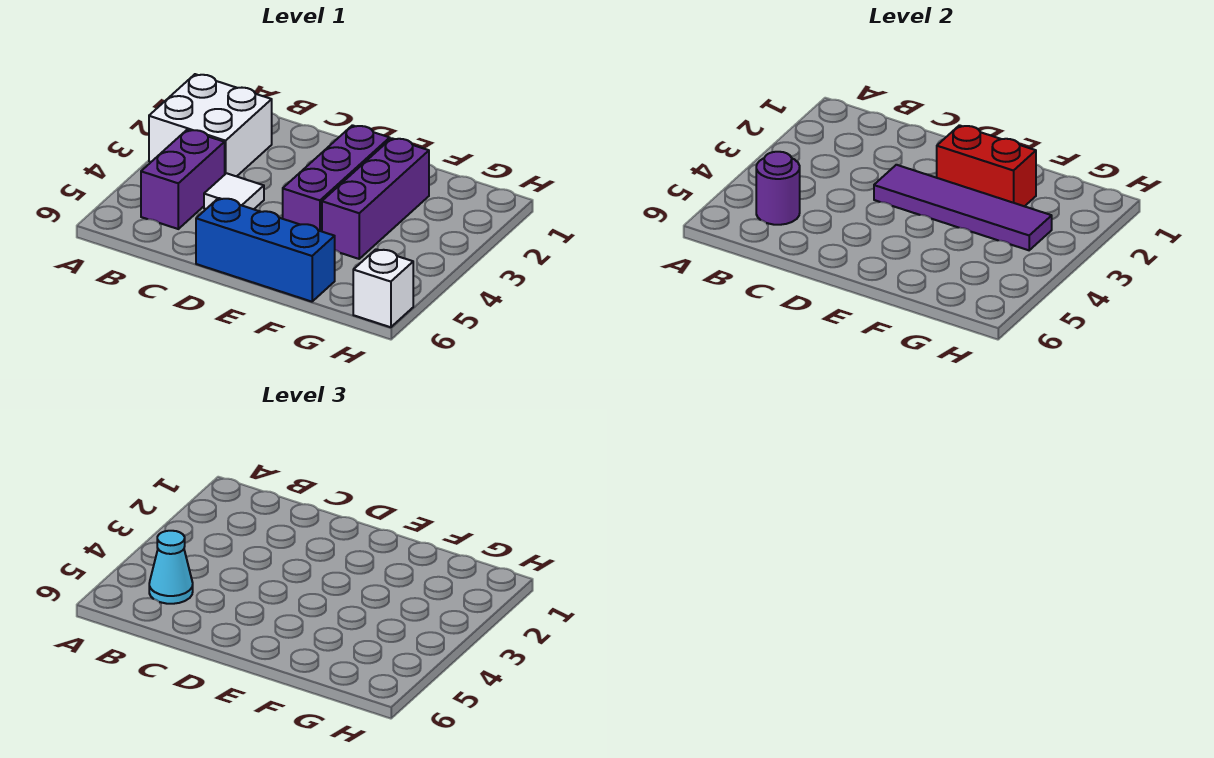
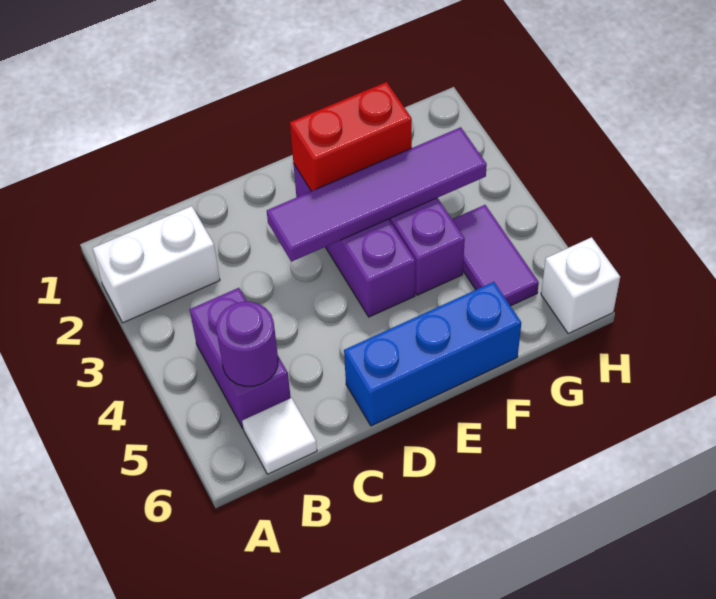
white brick A2:B3 level 1 -> white brick A2:B2 level 1
cyan cone B5 level 3 -> none
white tile C4 level 1 -> white tile B6 level 1
none -> purple tile G4:G5 level 1

